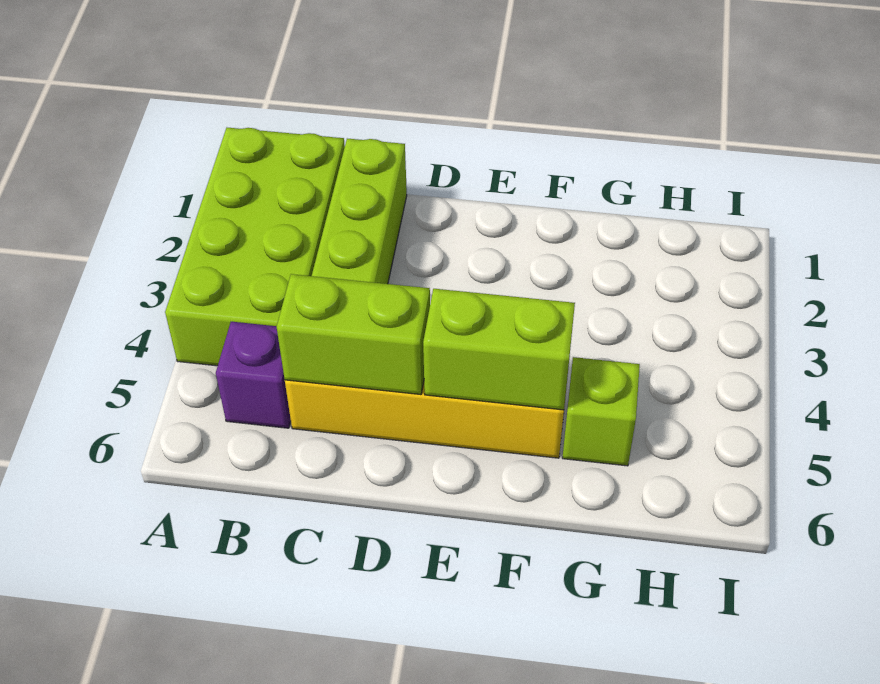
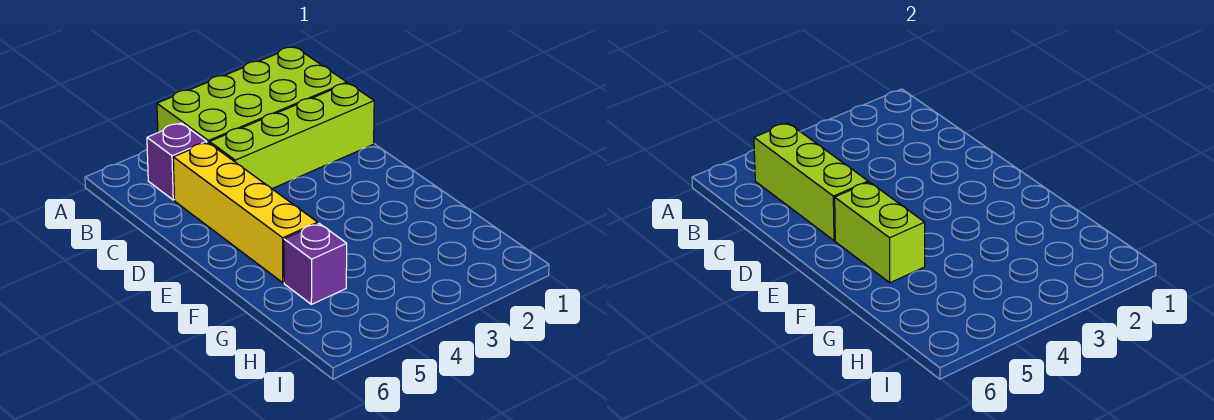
lime brick C5:D5 level 2 -> lime brick B5:D5 level 2
lime brick G5 level 1 -> purple brick G5 level 1

